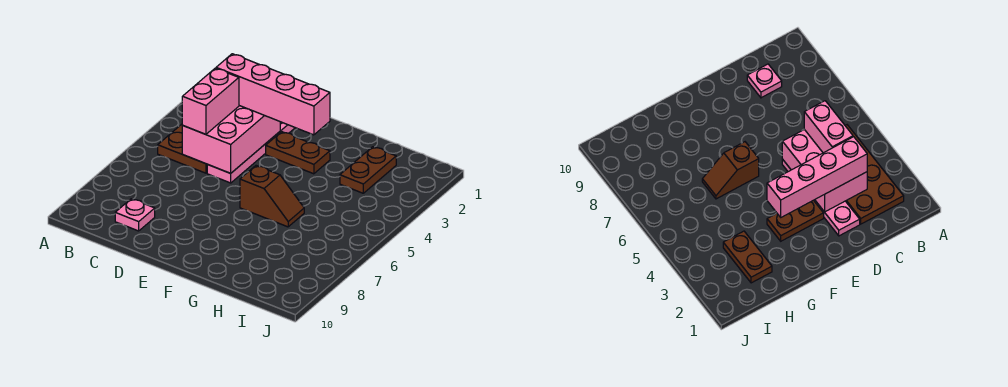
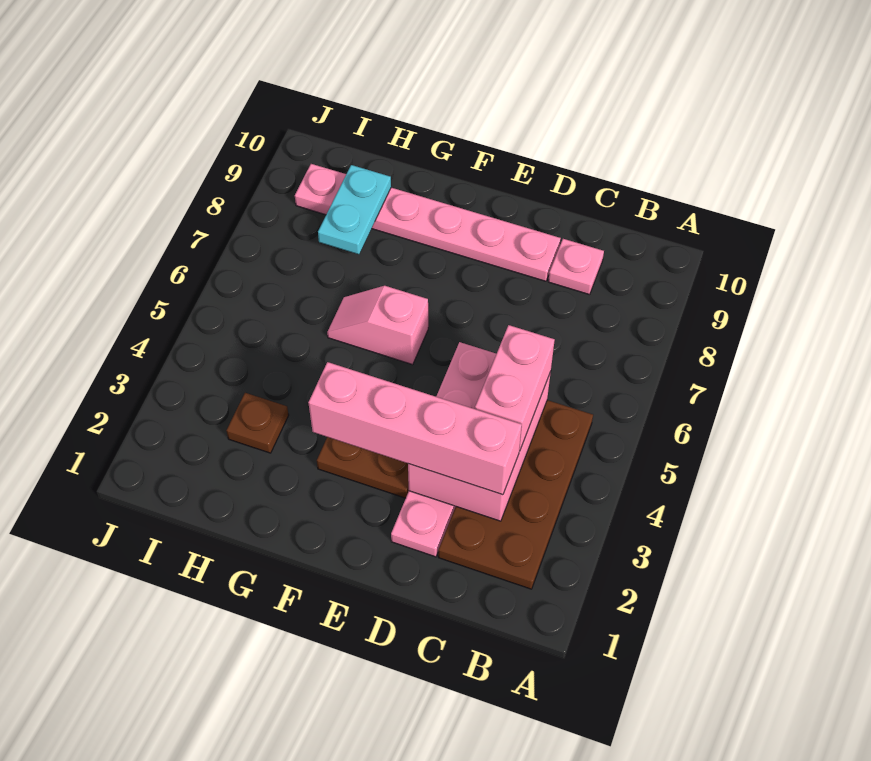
none -> pink plate D9:I9 level 1
brown slope F6:G6 level 1 top F -> pink slope F6:G6 level 1 top F
brown plate H2:H3 level 1 -> brown plate H3 level 1
none -> cyan plate H8:H9 level 2

